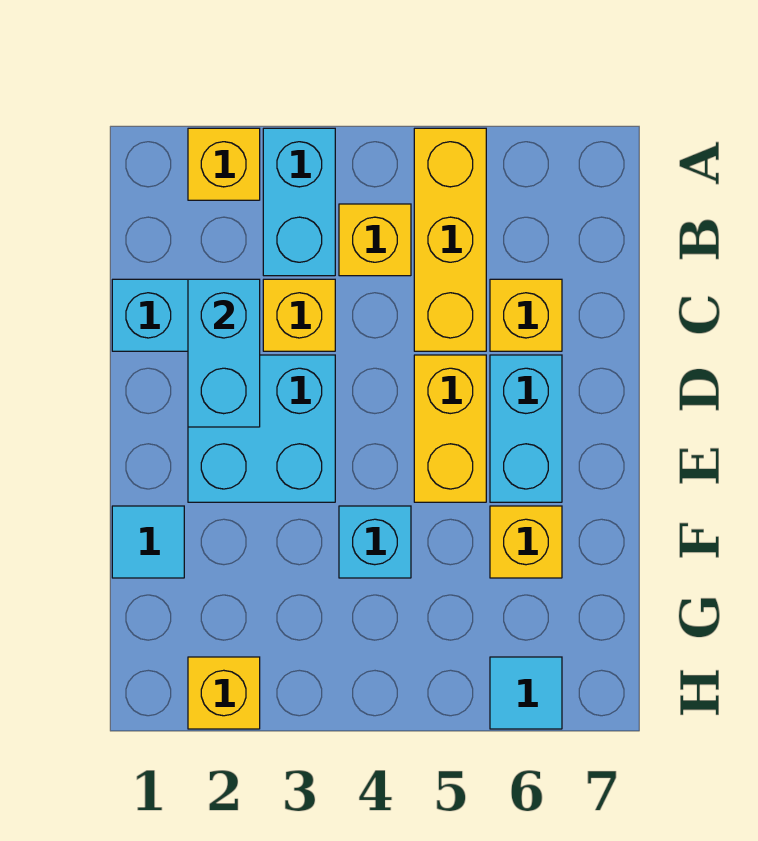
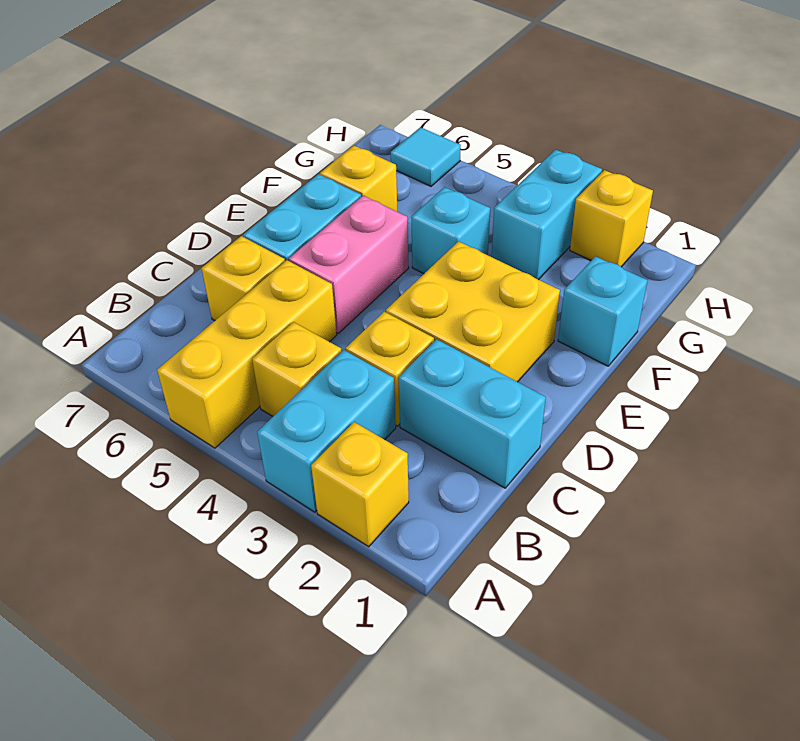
cyan brick C2:D2 level 2 -> cyan brick G3:H3 level 1
cyan brick D2:E3 level 1 -> yellow brick D2:E3 level 1
yellow brick D5:E5 level 1 -> pink brick D5:E5 level 1
cyan tile F1 level 1 -> cyan brick F1 level 1

